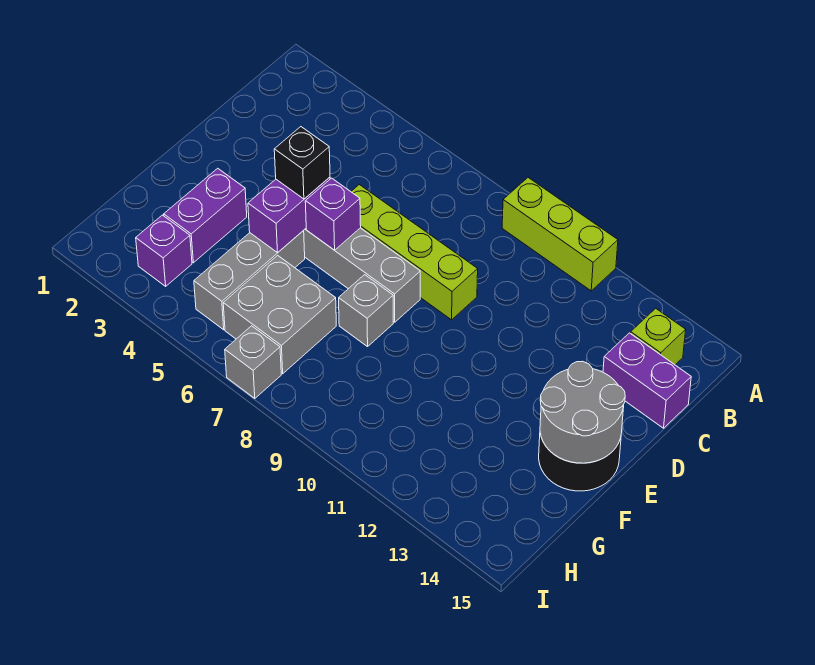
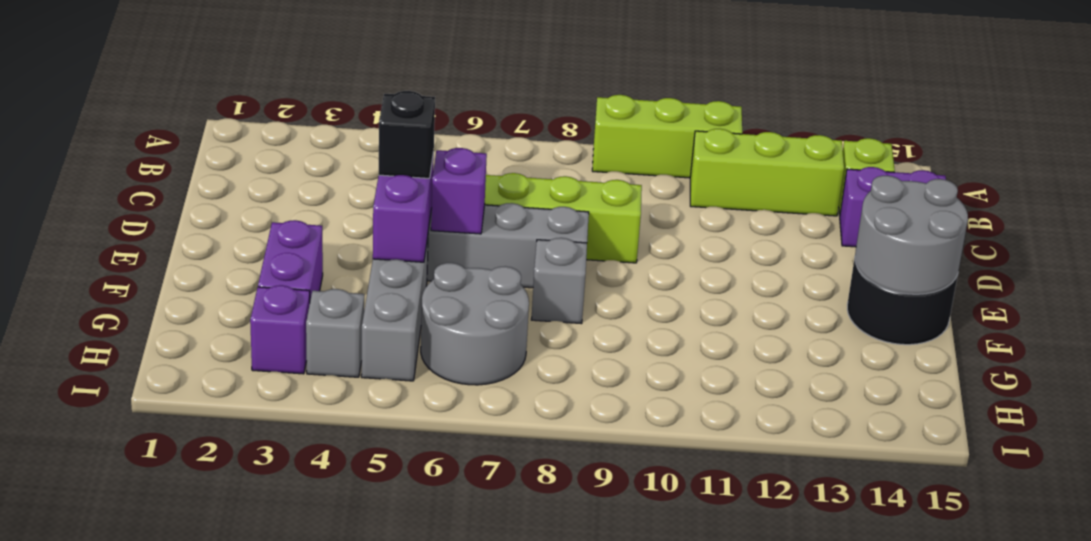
none -> lime brick B11:B13 level 1
grey brick G6:H7 level 1 -> grey round brick G6:H7 level 1
grey brick I7 level 1 -> grey brick H4 level 1

